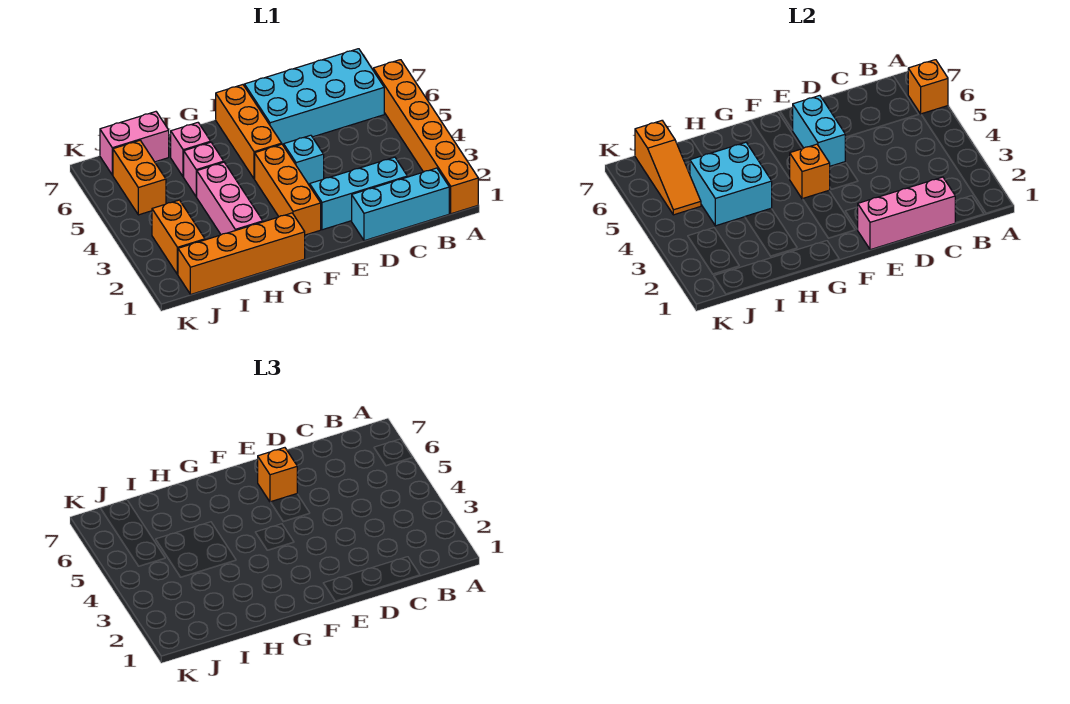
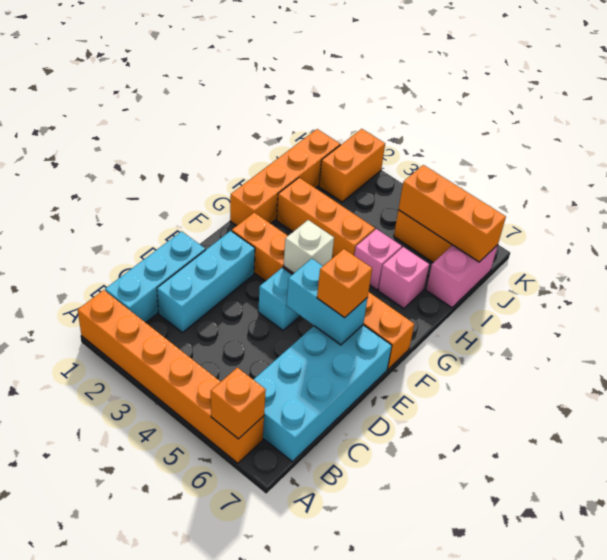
pink brick C1:E1 level 2 -> none
orange brick F4 level 2 -> white brick F4 level 2
pink brick H2:H4 level 1 -> orange brick H2:H4 level 1
cyan brick H4:I5 level 2 -> none
orange brick J2:J3 level 1 -> orange brick J2:K2 level 1
orange slope J5:J7 level 2 top 7 -> orange brick J5:J7 level 2

